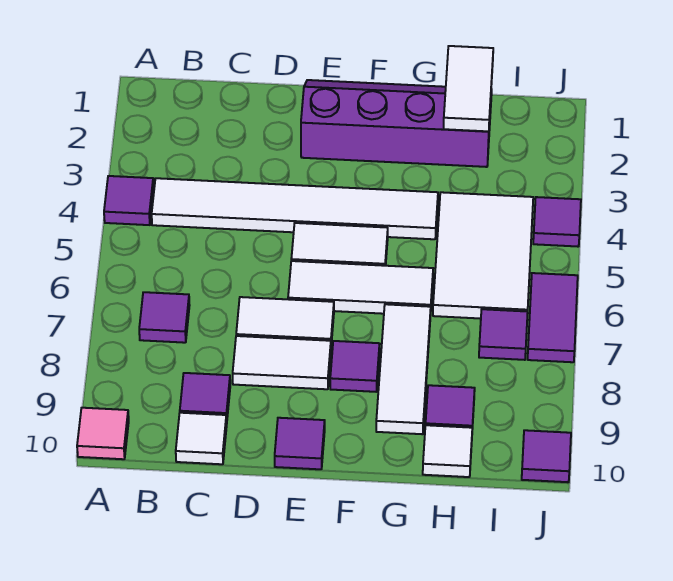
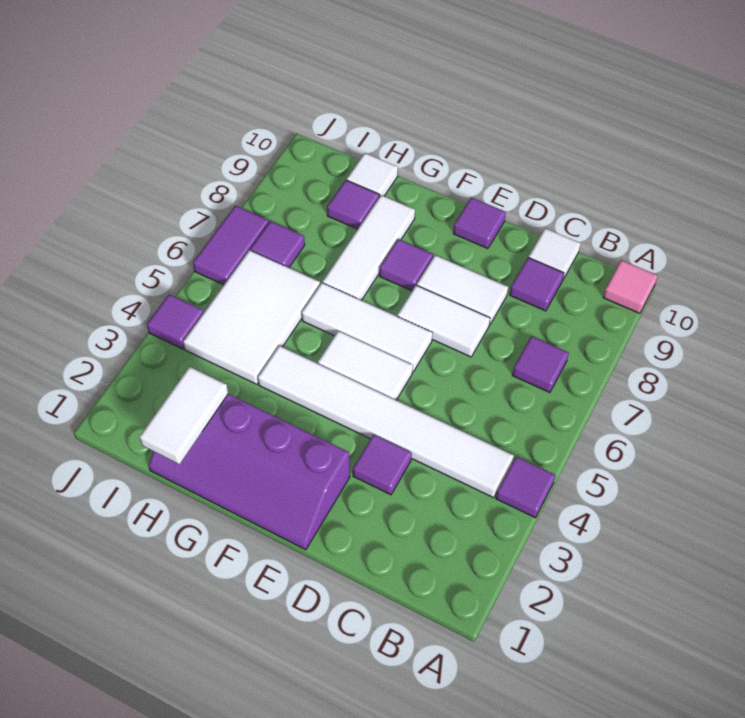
purple tile J10 level 1 -> purple tile D3 level 1

